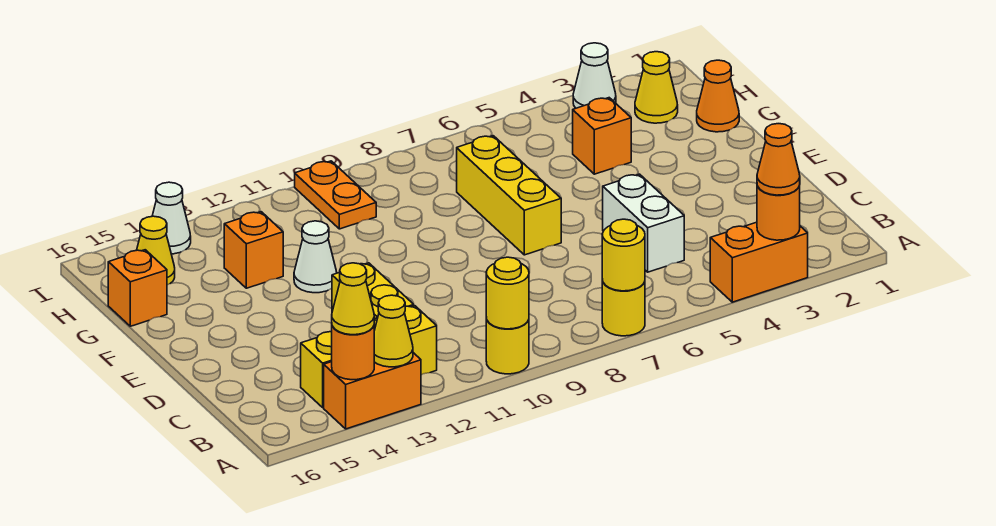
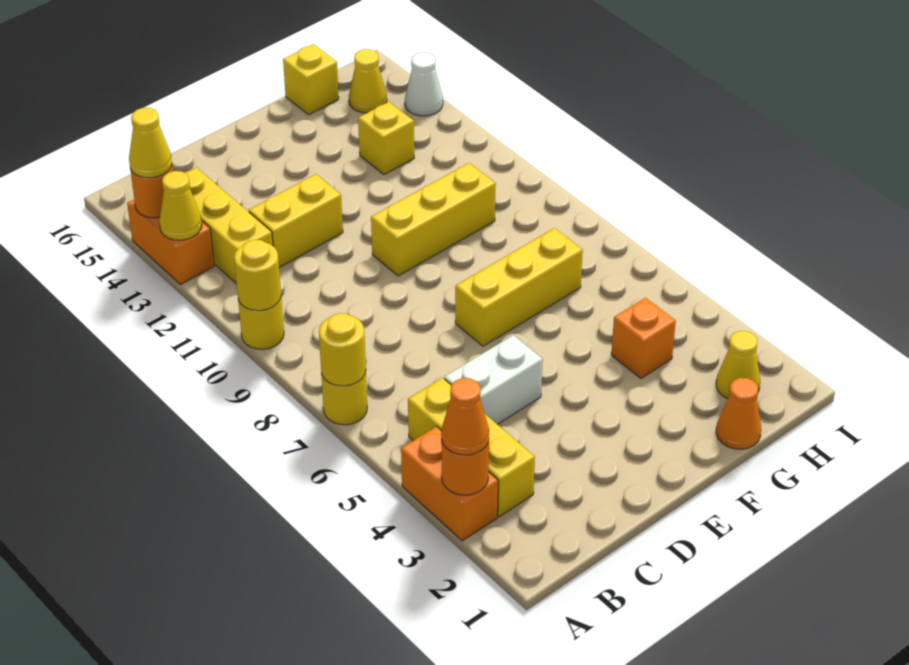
none -> yellow brick B3:B5 level 1
none -> yellow brick E10:G10 level 1
white cone F12 level 1 -> none
orange brick G13 level 1 -> yellow brick G13 level 1
orange brick G16 level 1 -> yellow brick G16 level 1
orange plate H10:I10 level 1 -> none
white cone I3 level 1 -> none

